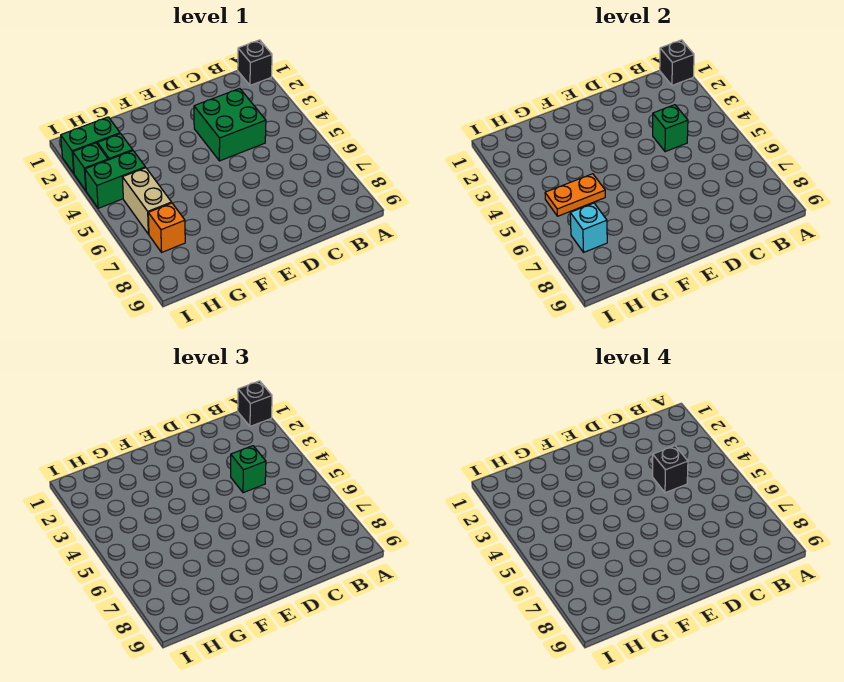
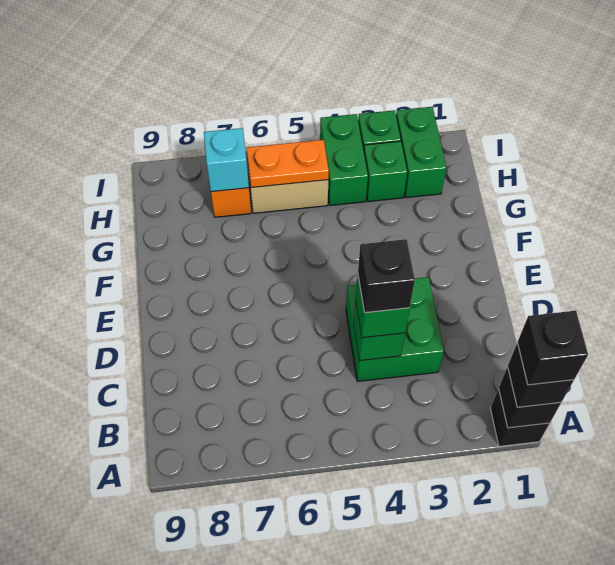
none -> black brick A1 level 4
orange plate G5:H5 level 2 -> orange plate H5:H6 level 2

